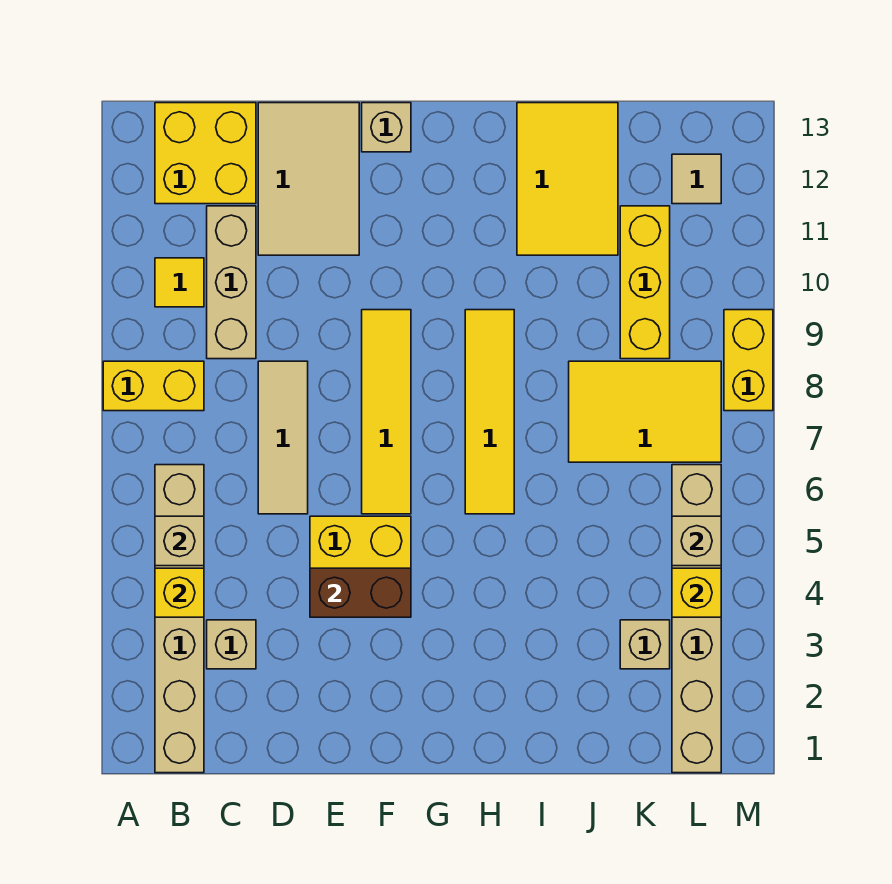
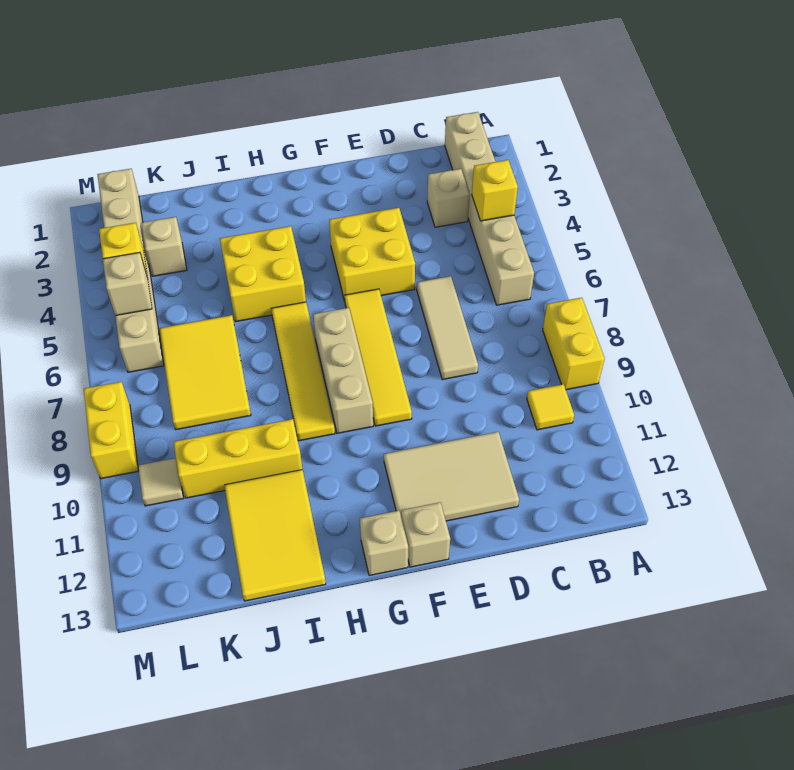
yellow brick A8:B8 level 1 -> yellow brick A8:A9 level 1
tan brick B5 level 2 -> tan brick G13 level 1
yellow brick B12:C13 level 1 -> yellow brick H4:I5 level 1
tan brick C9:C11 level 1 -> tan brick G7:G9 level 1
tan tile D11:E13 level 1 -> tan tile D11:F12 level 1
brown brick E4:F4 level 2 -> none
yellow tile J7:L8 level 1 -> yellow tile J6:K8 level 1
yellow brick K9:K11 level 1 -> yellow brick I10:K10 level 1
tan tile L12 level 1 -> tan tile L10 level 1

